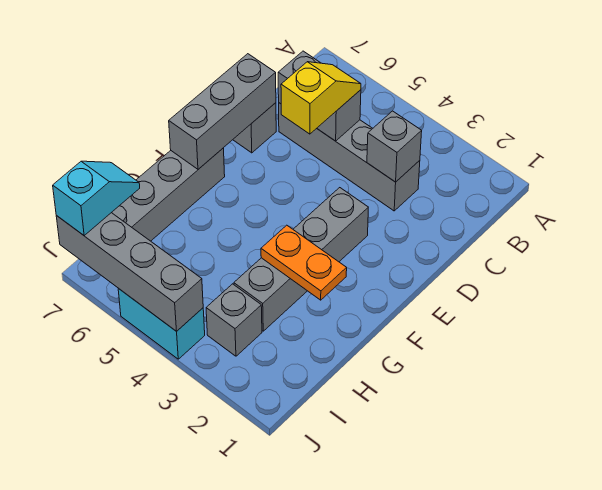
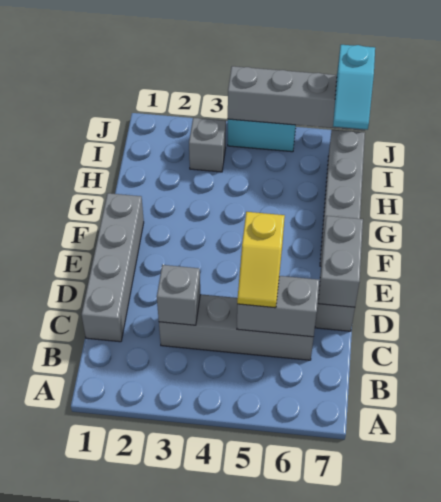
grey brick D7:F7 level 2 -> grey brick D7:E7 level 2
grey brick E3:H3 level 1 -> grey brick C1:F1 level 1
orange plate G2:G3 level 2 -> none

